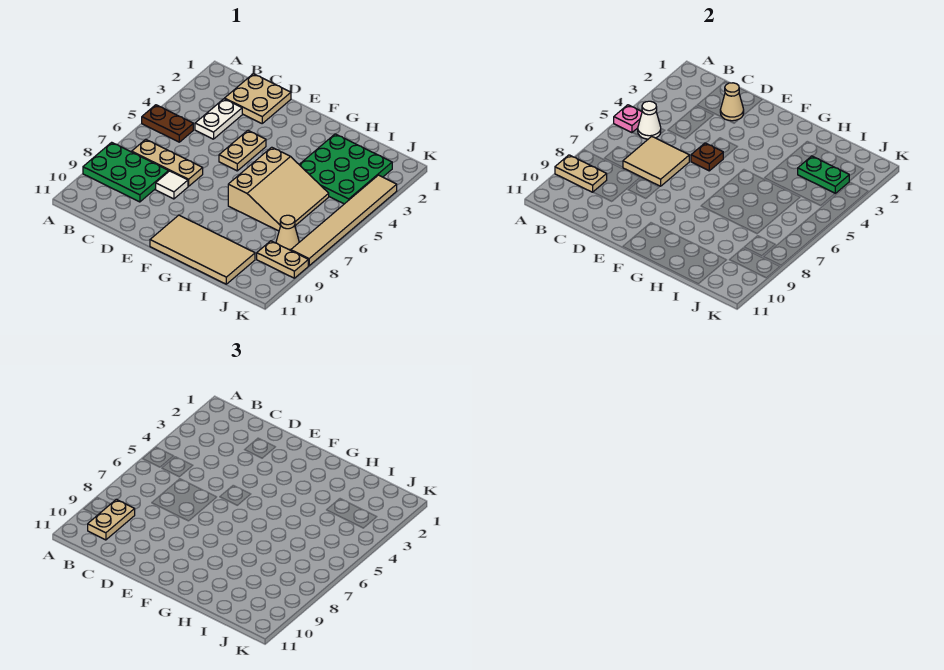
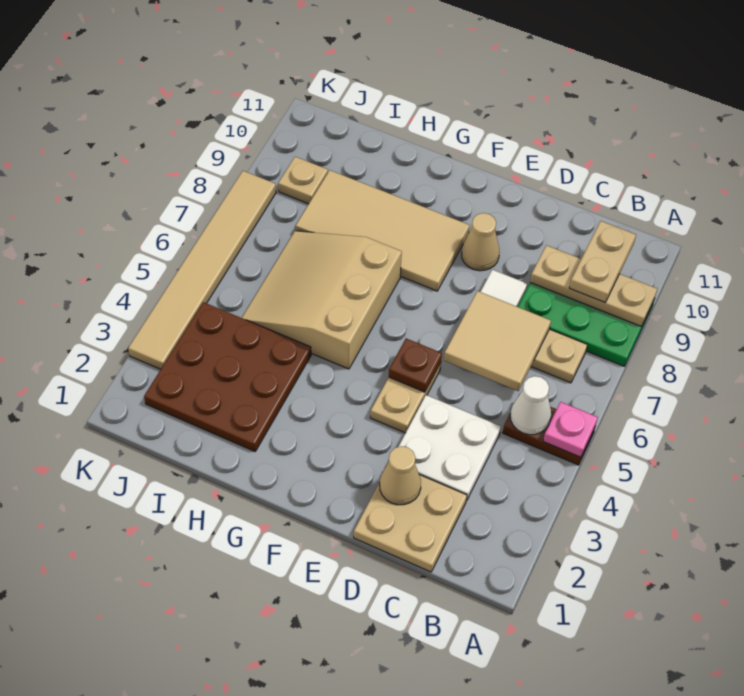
tan plate A9:B9 level 2 -> tan plate A9:C9 level 2
white plate C3:C4 level 1 -> white plate C3:D4 level 1
tan tile F10:I11 level 1 -> tan tile F8:I9 level 1
green plate H2:J4 level 1 -> brown plate H2:J4 level 1
green plate I3:J3 level 2 -> none
tan cone J8 level 1 -> tan cone E9 level 1
tan plate J9:K9 level 1 -> tan plate J9 level 1

